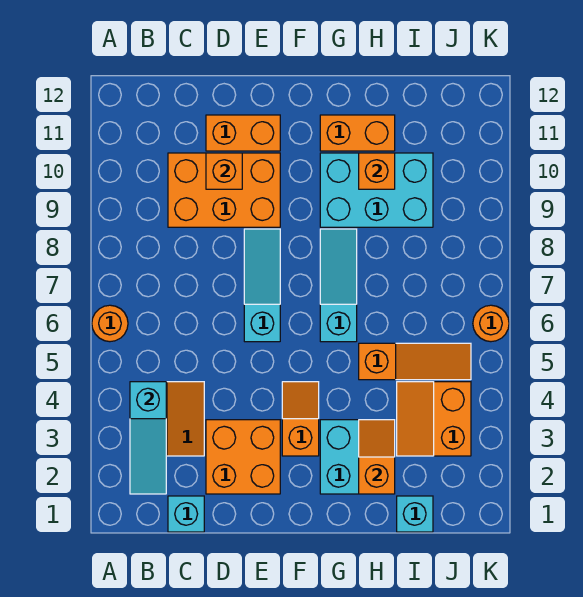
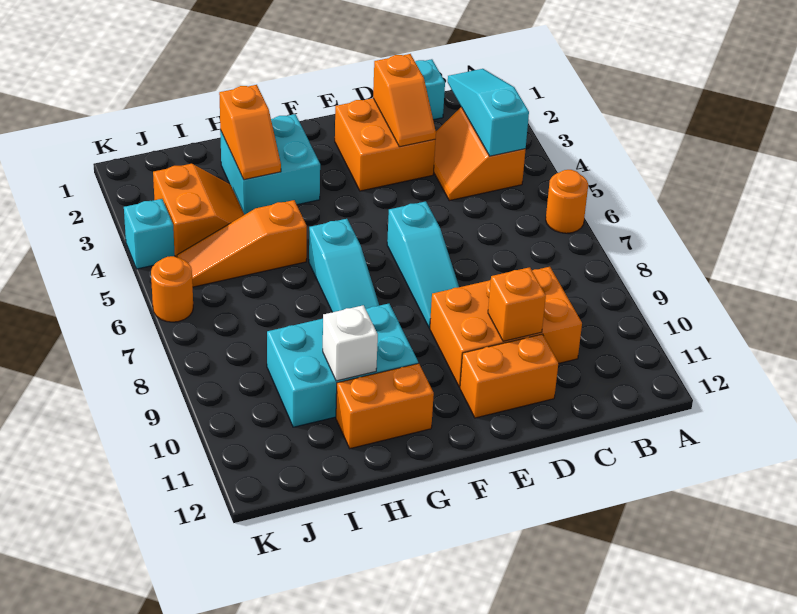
orange slope F3:F4 level 1 top 3 -> orange slope D2:D3 level 2 top 2
orange brick H10 level 2 -> white brick H10 level 2
cyan brick I1 level 1 -> cyan brick K4 level 1

